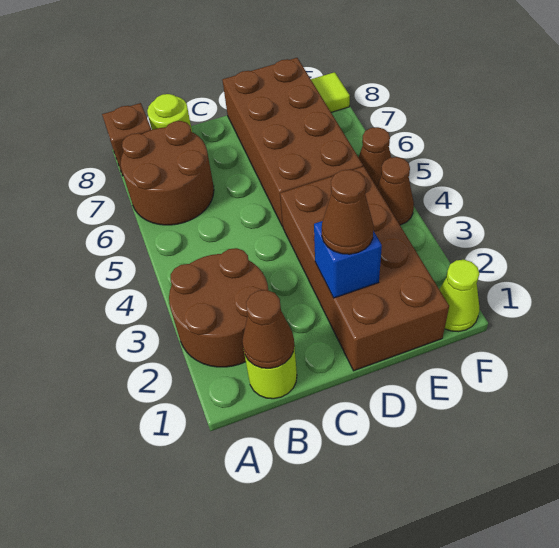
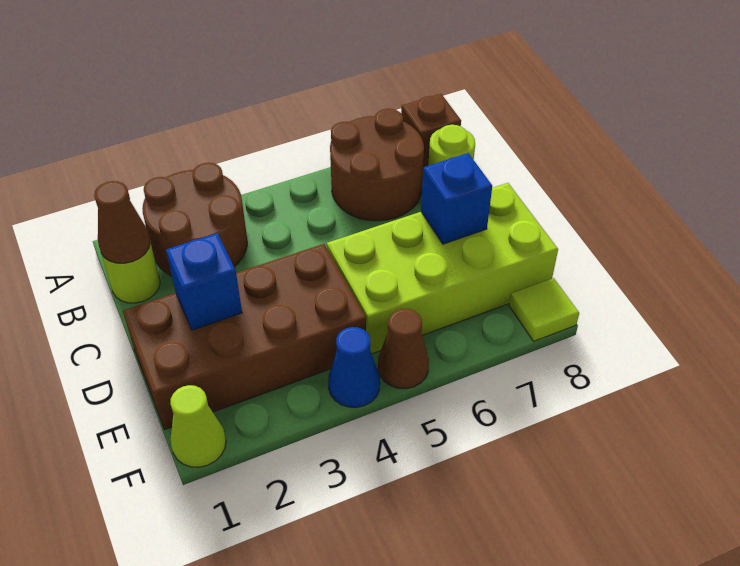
brown cone D2 level 3 -> none
brown brick D5:E8 level 1 -> lime brick D5:E8 level 1
none -> blue brick D7 level 2
brown cone F4 level 1 -> blue cone F4 level 1

